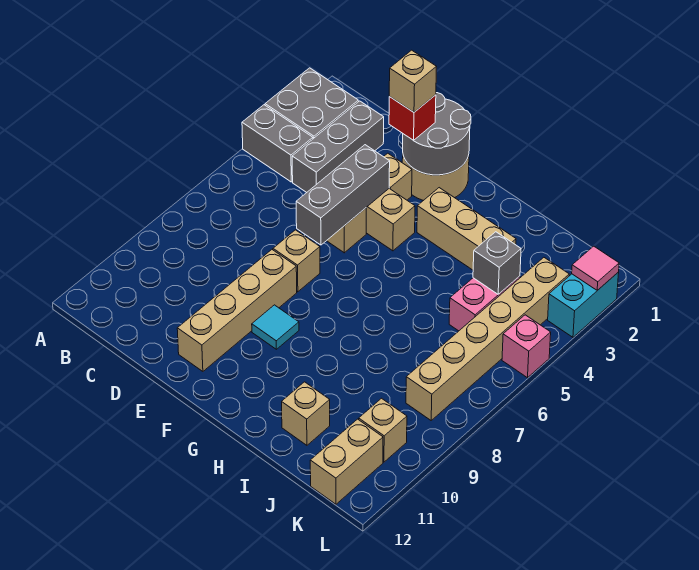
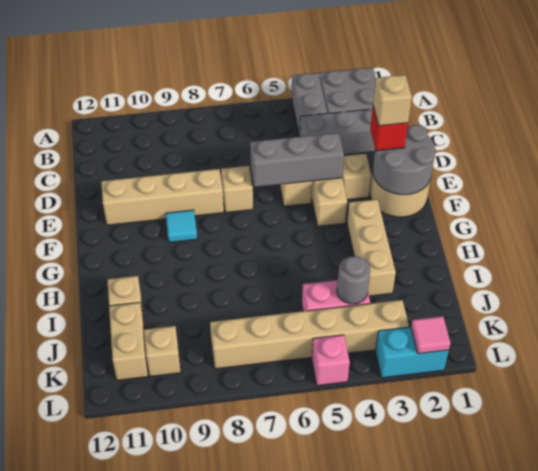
grey brick J4 level 2 -> grey round brick J4 level 2
tan brick K11:K12 level 1 -> tan brick J11:K11 level 1

